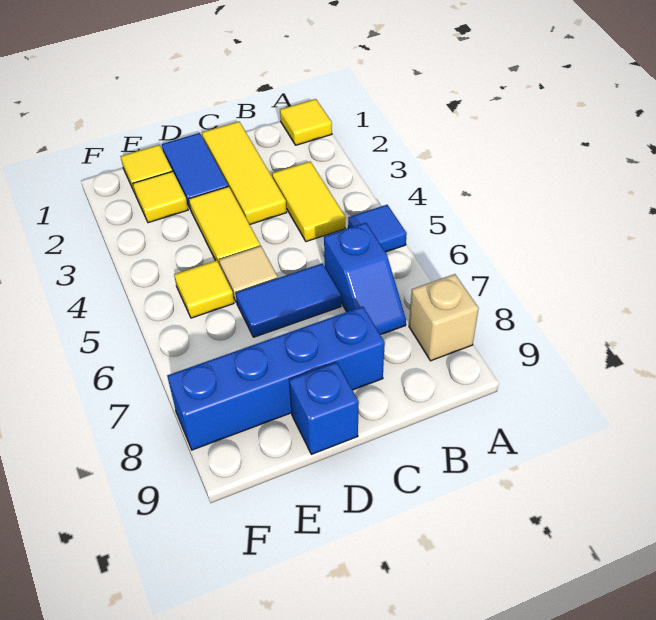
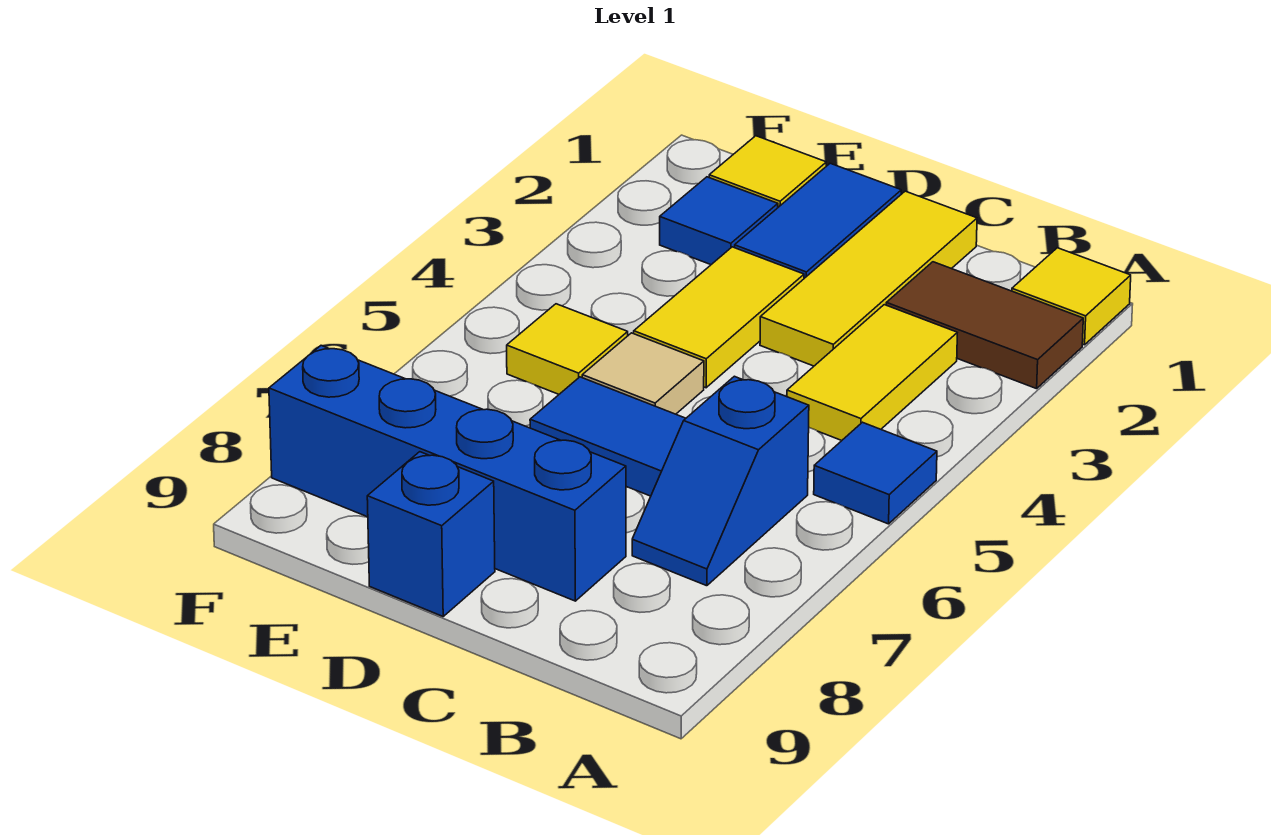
none -> brown tile A2:B2 level 1
tan brick A8 level 1 -> none
yellow tile E2 level 1 -> blue tile E2 level 1

